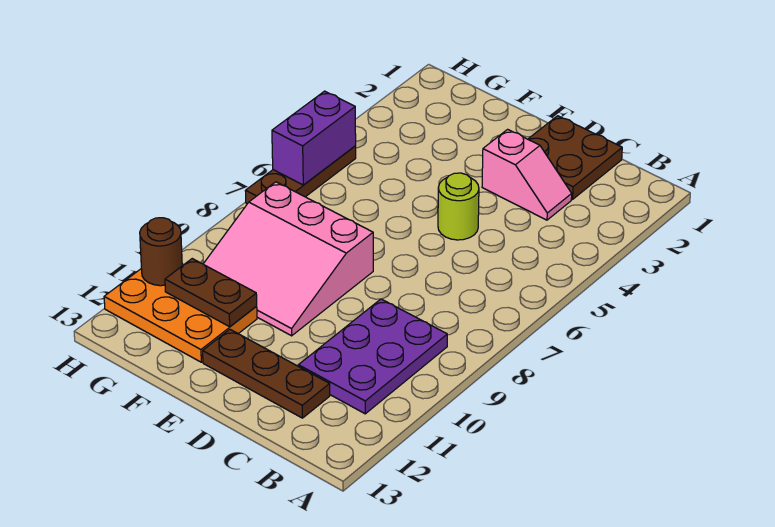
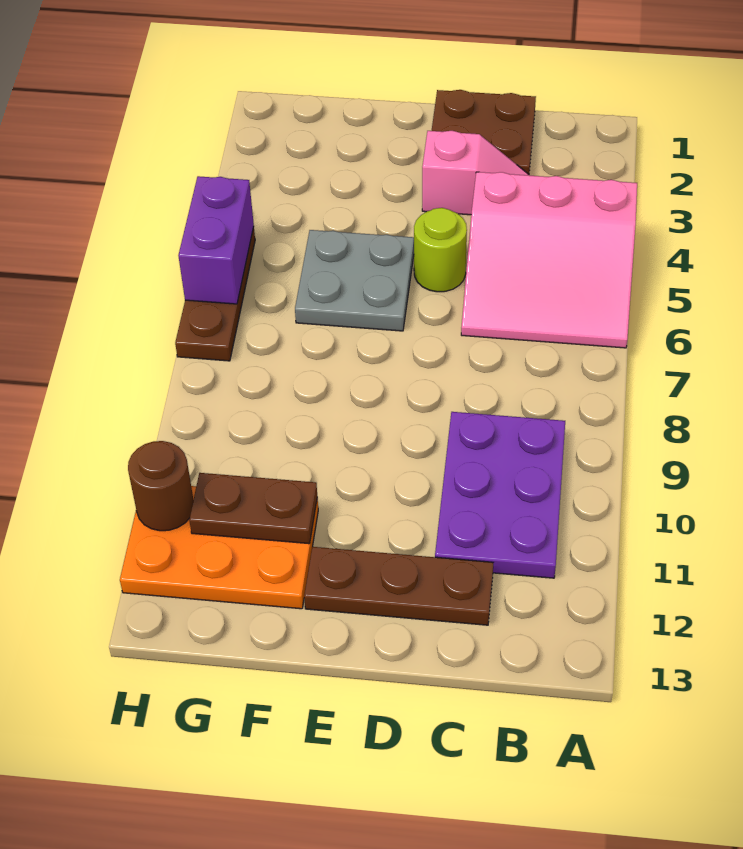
none -> grey plate E5:F6 level 1
pink slope E8:G10 level 1 top 8 -> pink slope A4:C6 level 1 top 4

